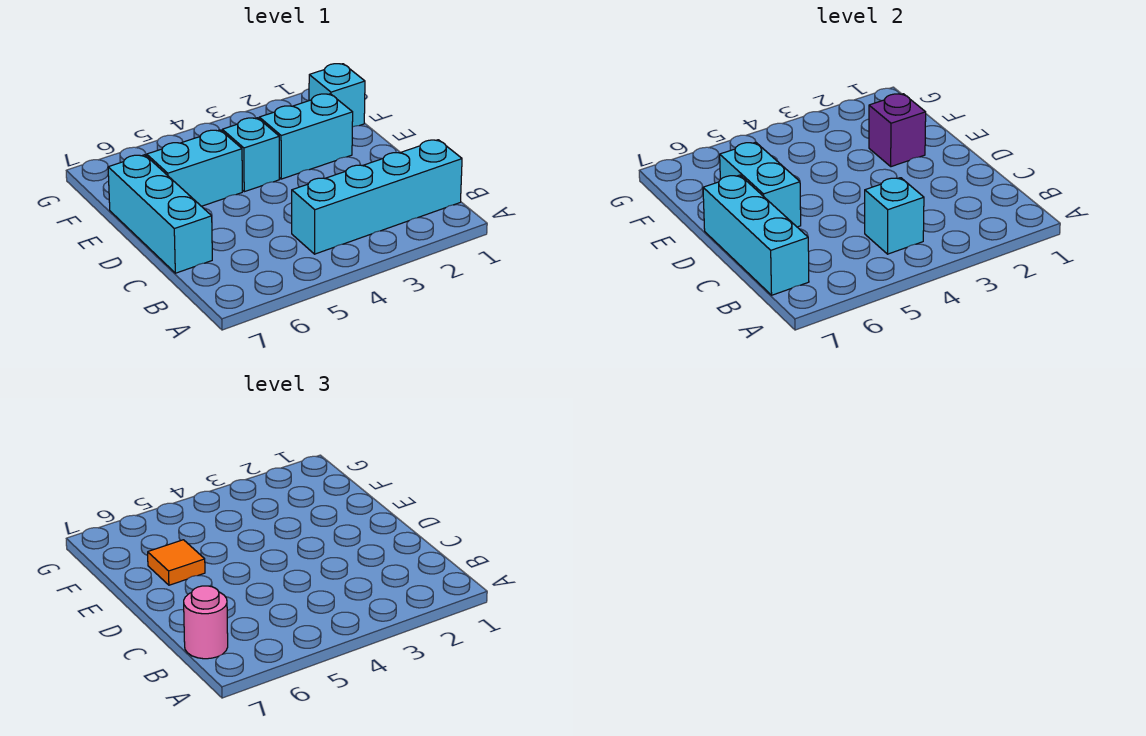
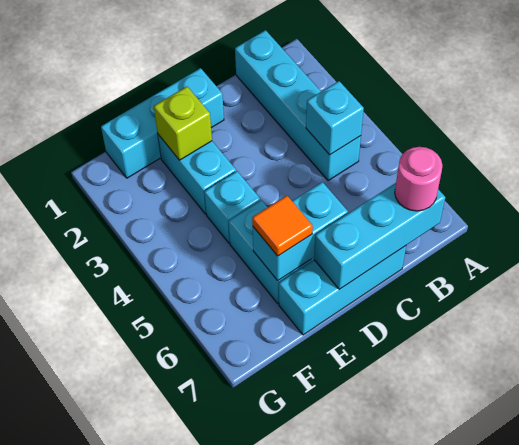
purple brick E2 level 2 -> lime brick E2 level 2
cyan brick F1 level 1 -> cyan brick D1:F1 level 1

